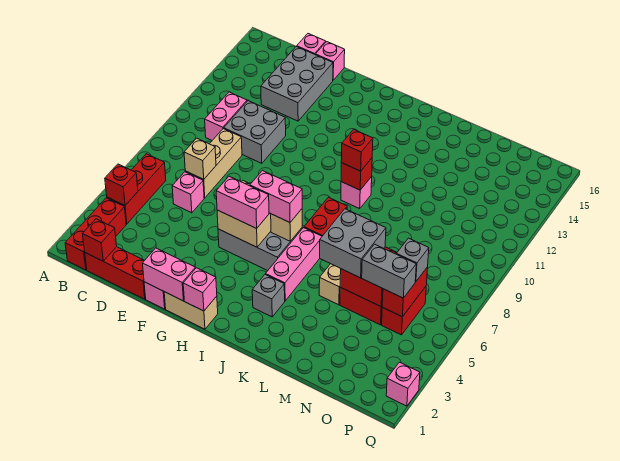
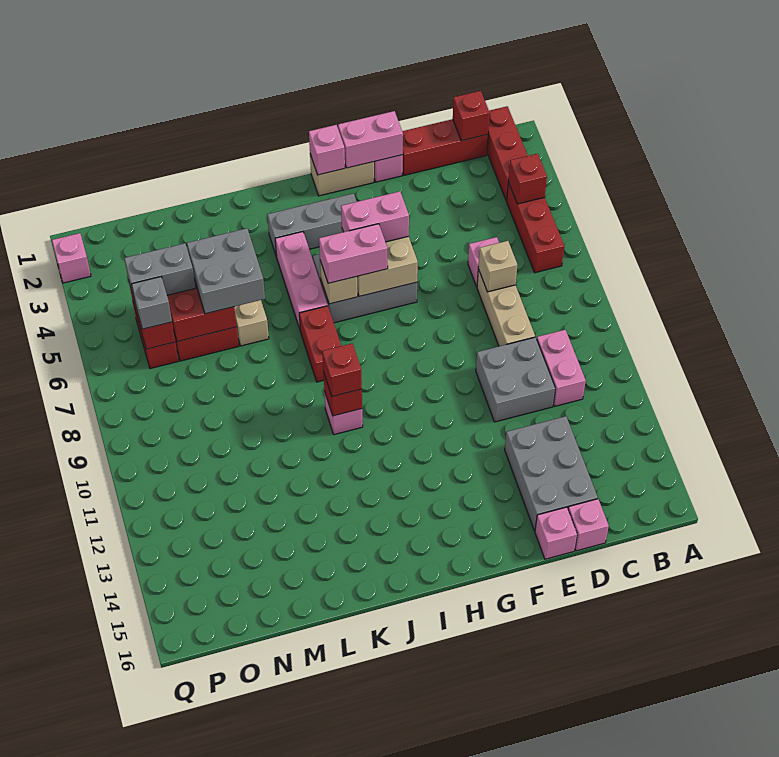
grey brick J3 level 1 -> grey brick H3:J3 level 1

